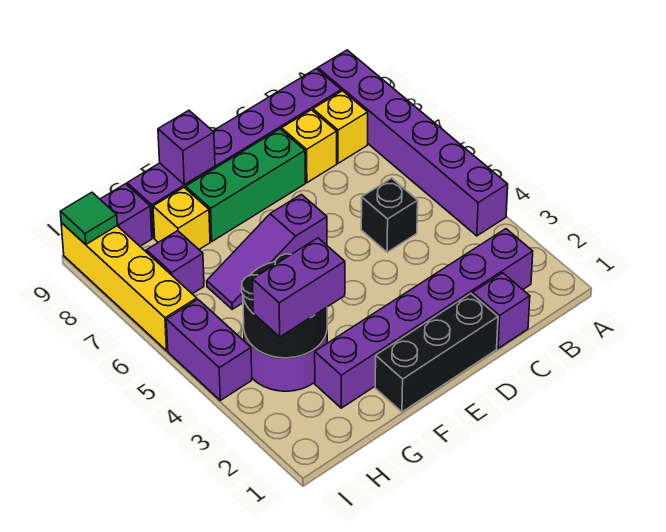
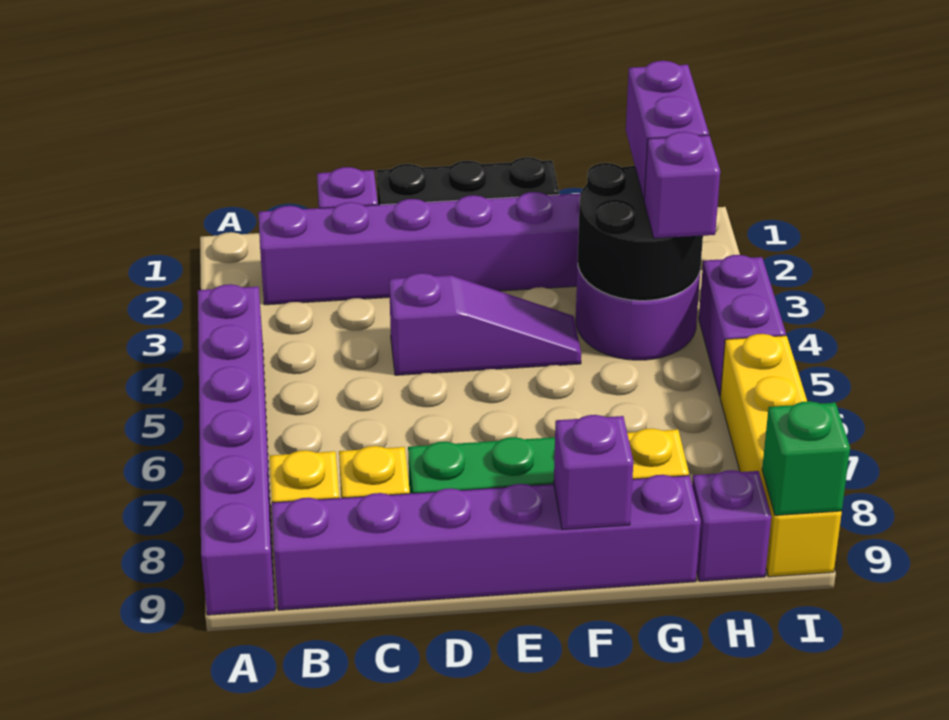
black brick C5 level 1 -> none
purple slope E6:G6 level 1 top E -> purple slope D4:F4 level 1 top D
purple brick G3:H3 level 3 -> purple brick H2:H3 level 3
purple brick H7 level 1 -> purple brick H4 level 3
green tile I9 level 2 -> green brick I9 level 2

